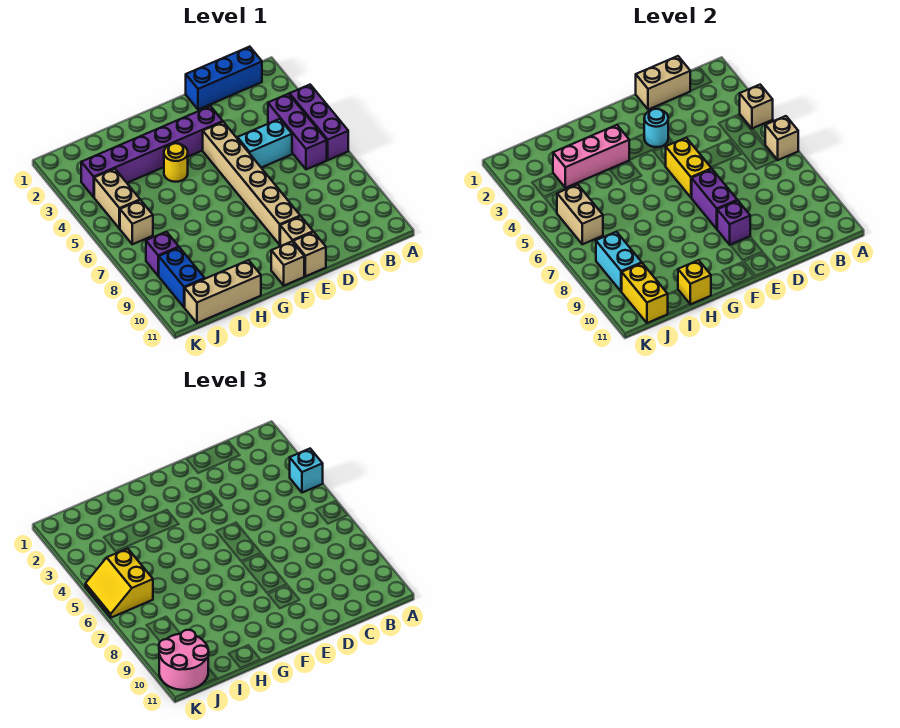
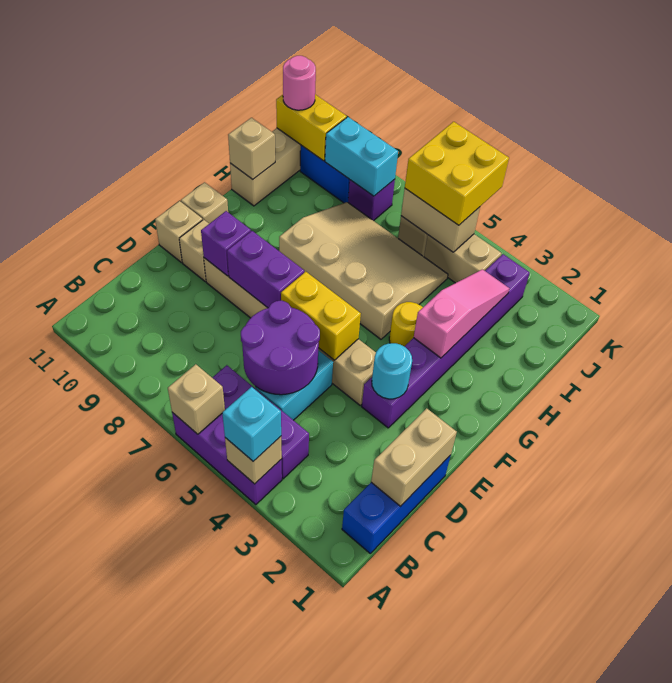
none -> purple round brick C5:D6 level 2
pink brick G3:I3 level 2 -> pink slope G3:I3 level 2 top G
none -> tan slope G5:I8 level 1 top G
yellow brick H11 level 2 -> tan brick H11 level 2
yellow slope J5:K6 level 3 top J -> yellow brick J5:K6 level 3
pink round brick J10:K11 level 3 -> pink round brick J11 level 3

